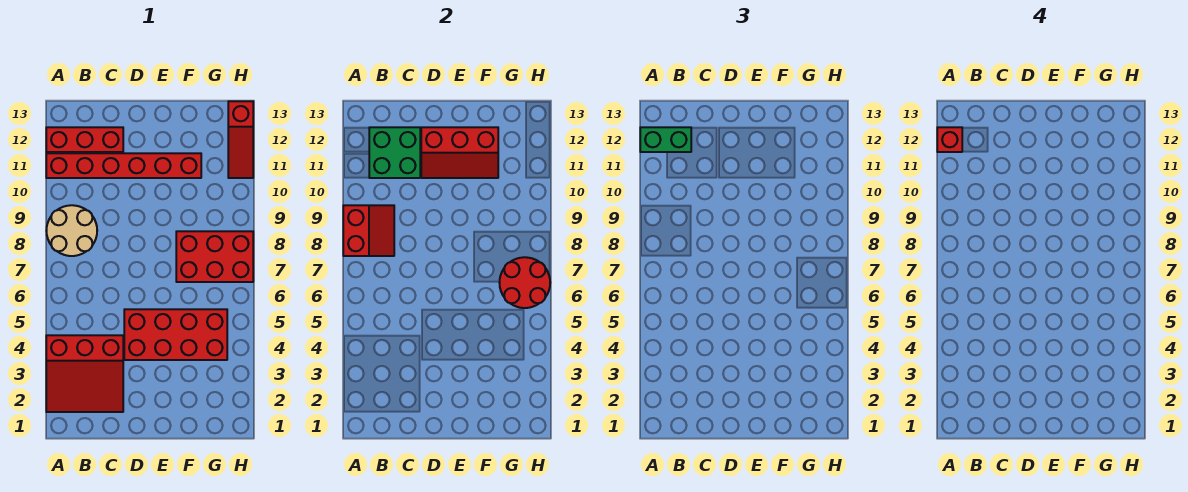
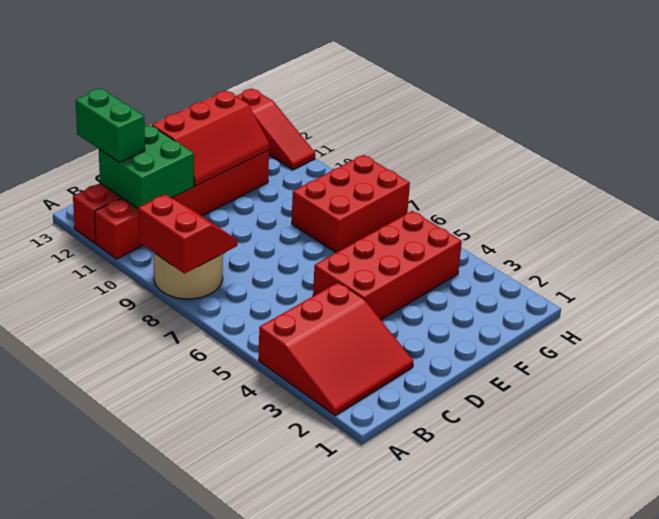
green brick A12:B12 level 3 -> green brick B12:B13 level 3
red brick A12 level 4 -> none
red round brick G6:H7 level 2 -> none

